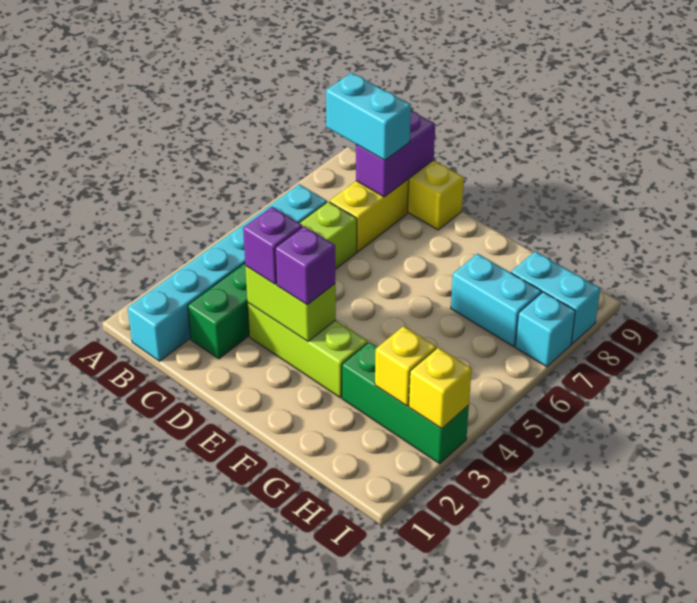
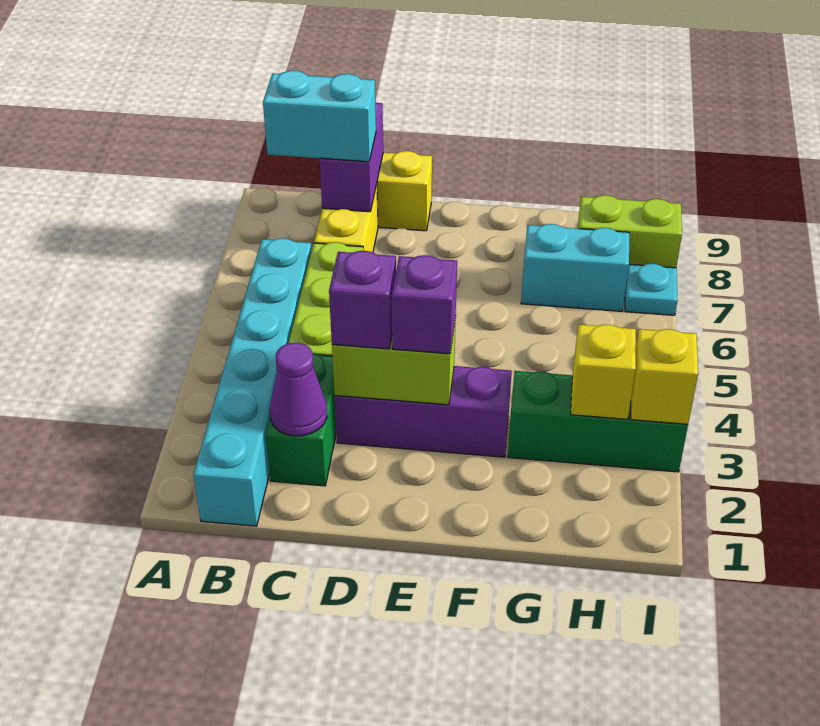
none -> purple cone C2 level 2
lime brick D3:F3 level 1 -> purple brick D3:F3 level 1
cyan brick H8:I8 level 1 -> lime brick H8:I8 level 1
cyan brick I7 level 1 -> cyan plate I7 level 1

